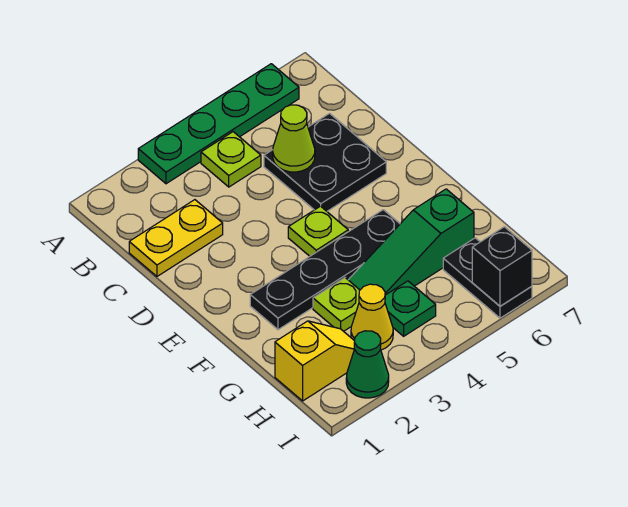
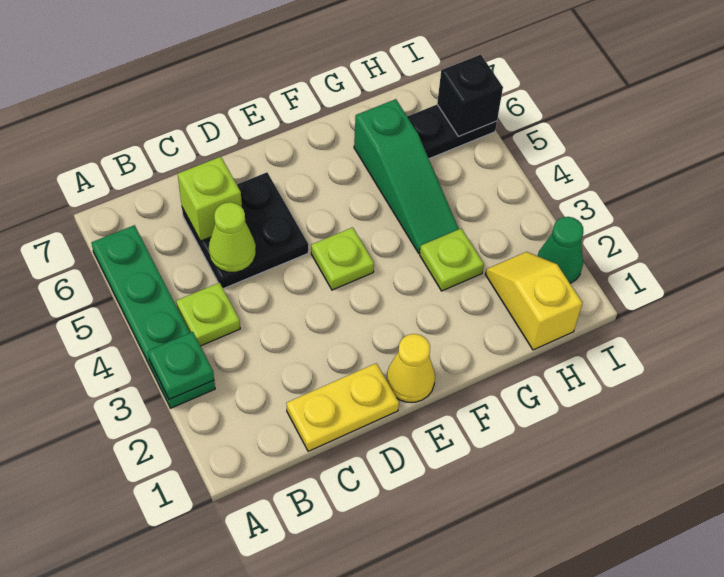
yellow plate C1:C2 level 1 -> yellow plate C1:D1 level 1
none -> lime brick C6 level 2
black plate F2:F5 level 1 -> none
yellow cone H3 level 1 -> yellow cone E1 level 1
green plate H4 level 1 -> green plate A3 level 2

